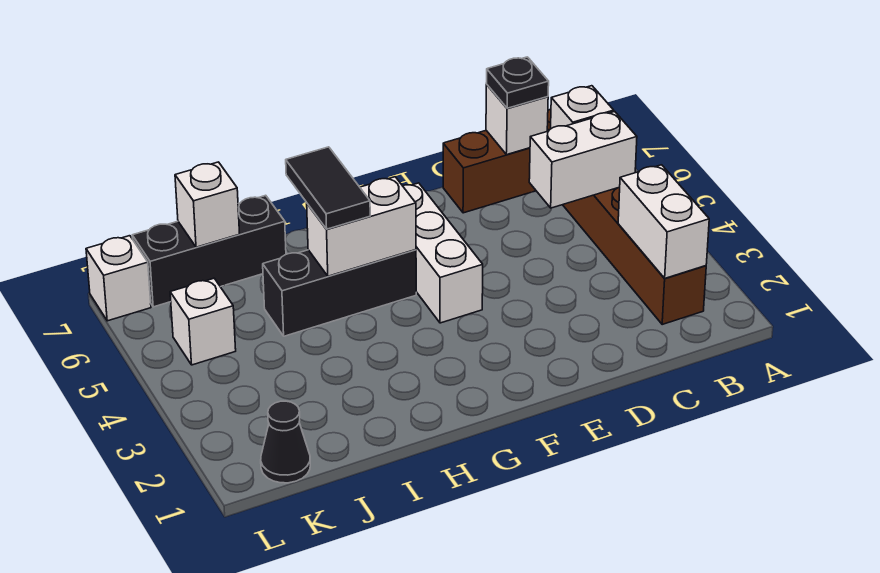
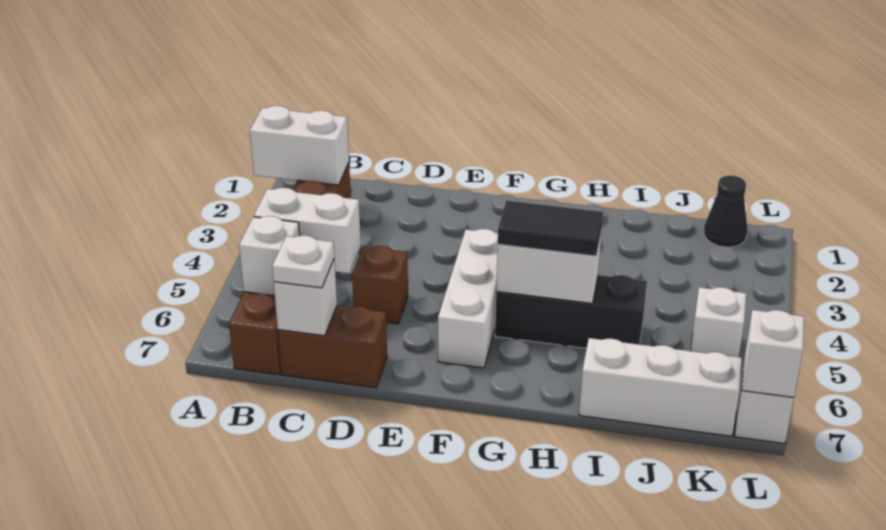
white brick B2:B3 level 2 -> white brick A2:B2 level 2
black plate C7 level 3 -> white plate C7 level 3
none -> brown brick D5 level 1
black tile H5:H6 level 3 -> black tile G5:H5 level 3
black brick I7:K7 level 1 -> white brick I7:K7 level 1
white brick J7 level 2 -> white brick L7 level 2

